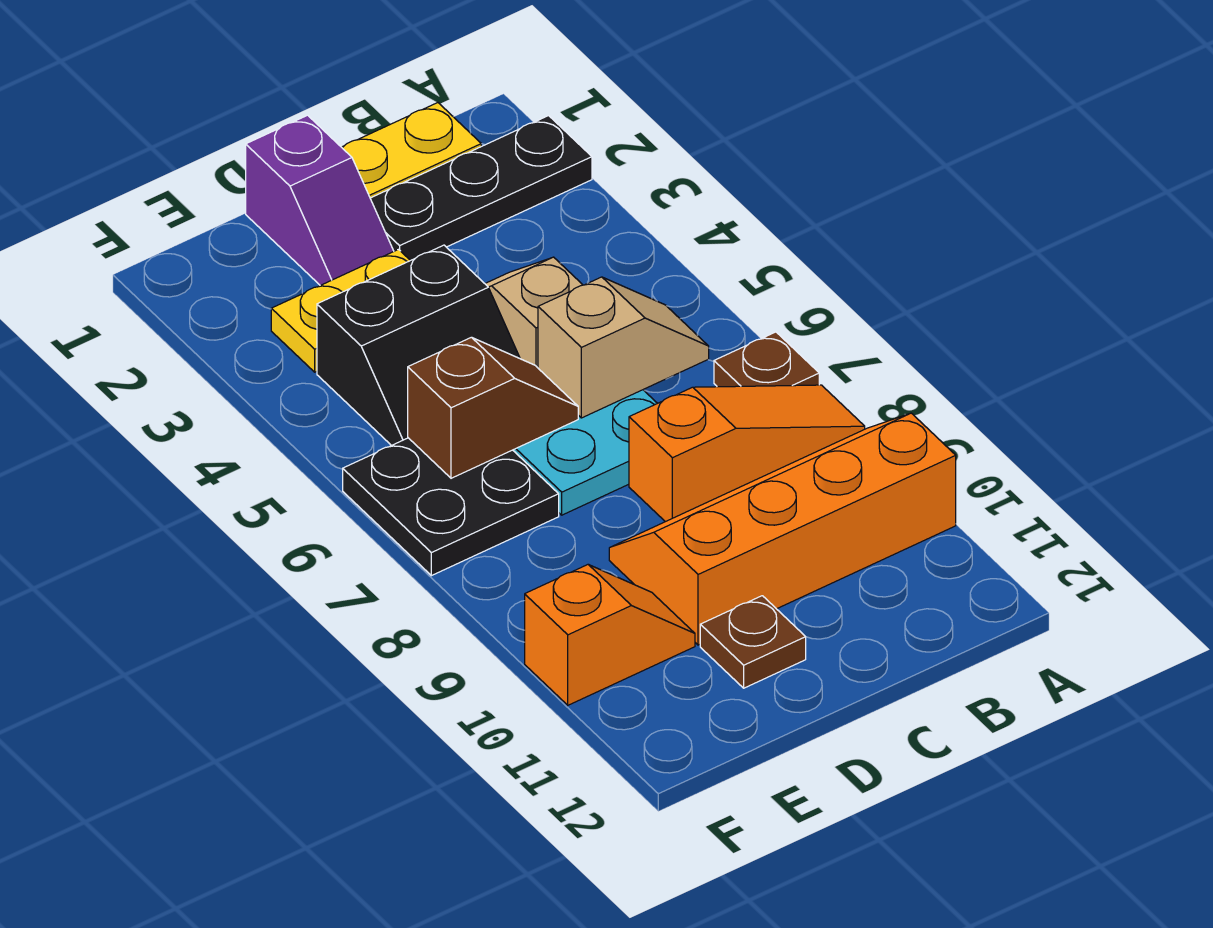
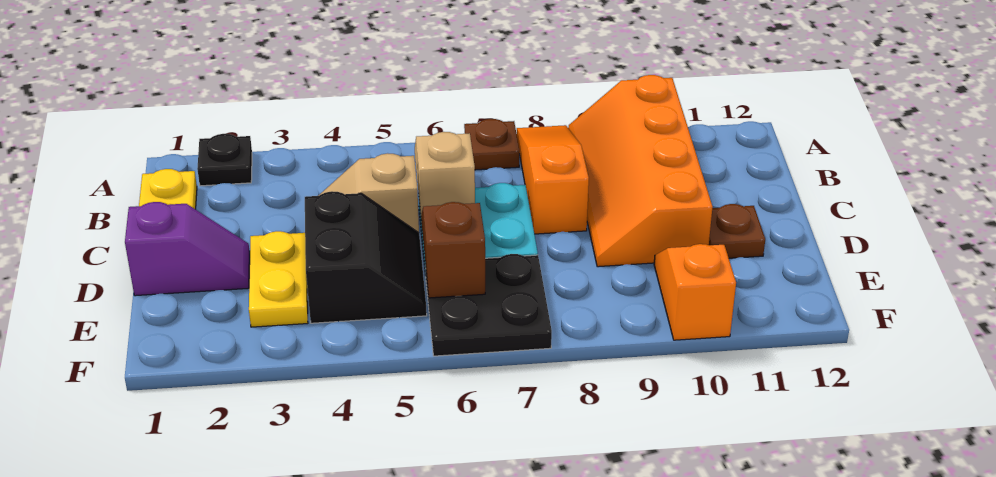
black plate A2:C2 level 1 -> black plate A2 level 1

